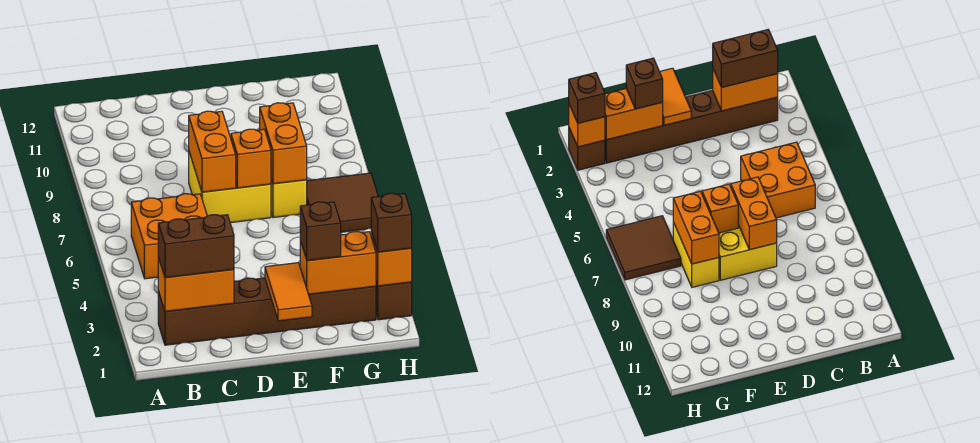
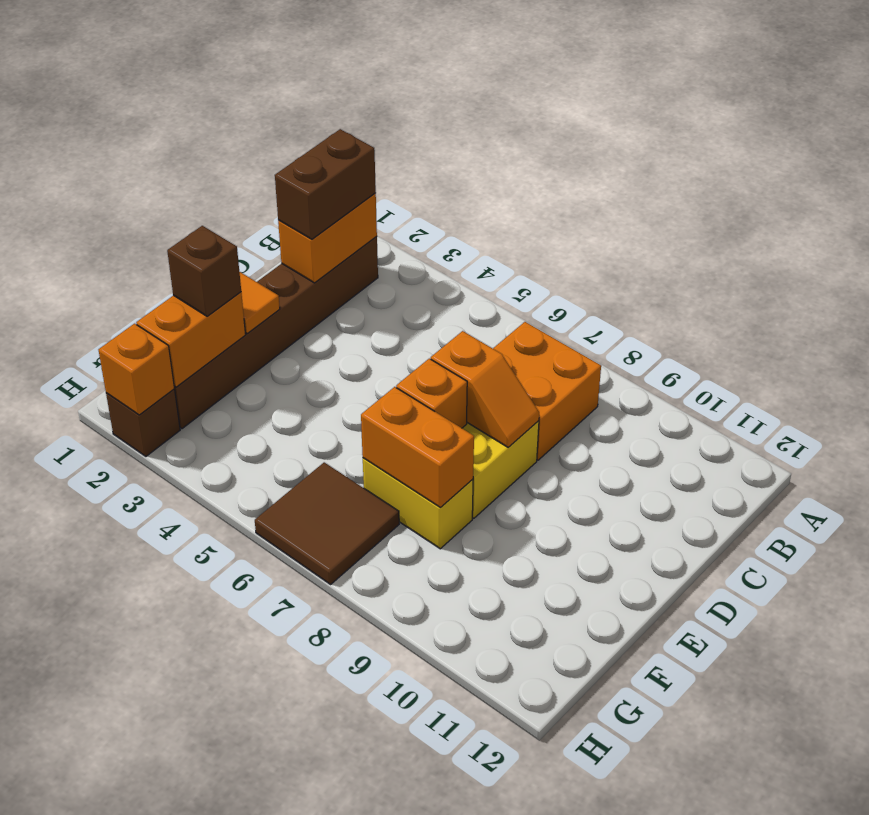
orange brick B5:C6 level 1 -> orange brick B7:C8 level 1
orange brick D7:D8 level 2 -> orange slope D7:D8 level 2 top 7
brown brick H2 level 3 -> none

